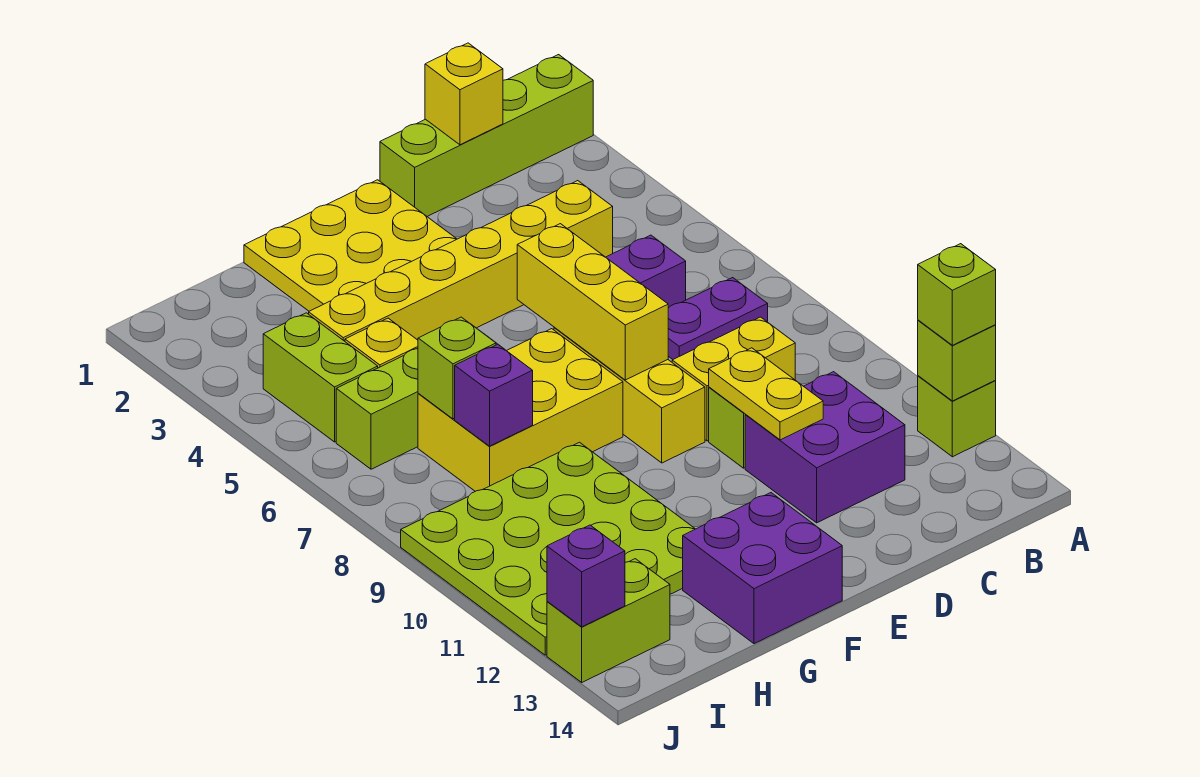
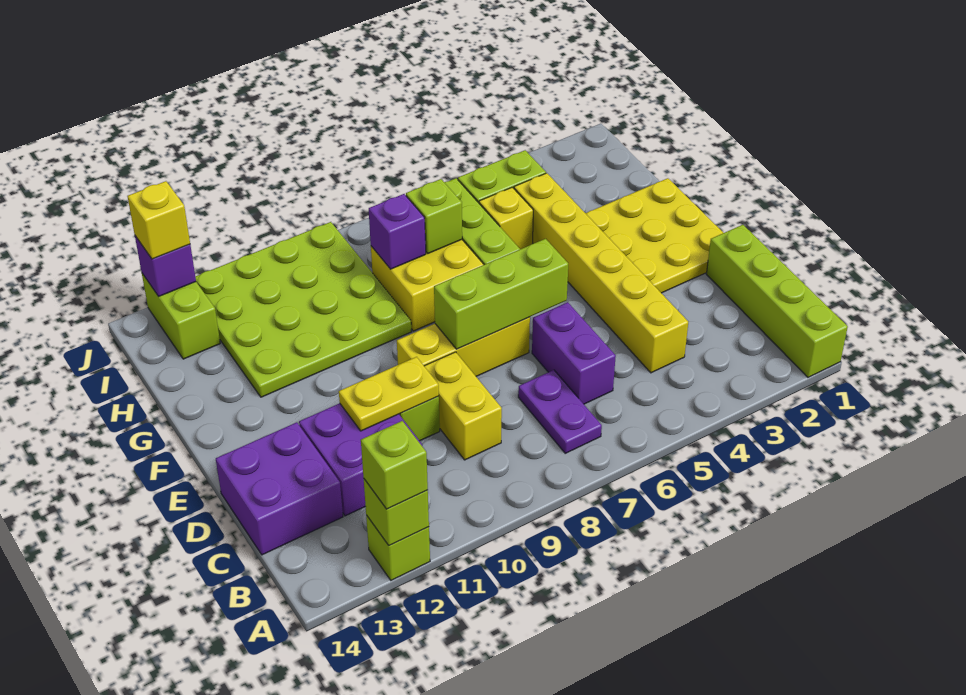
yellow brick C1 level 2 -> yellow brick J13 level 3
yellow brick E6:E8 level 2 -> lime brick E6:E8 level 2
yellow brick F7:H8 level 1 -> yellow brick G7:H8 level 1
purple brick F13:G14 level 1 -> purple brick C13:D14 level 1

